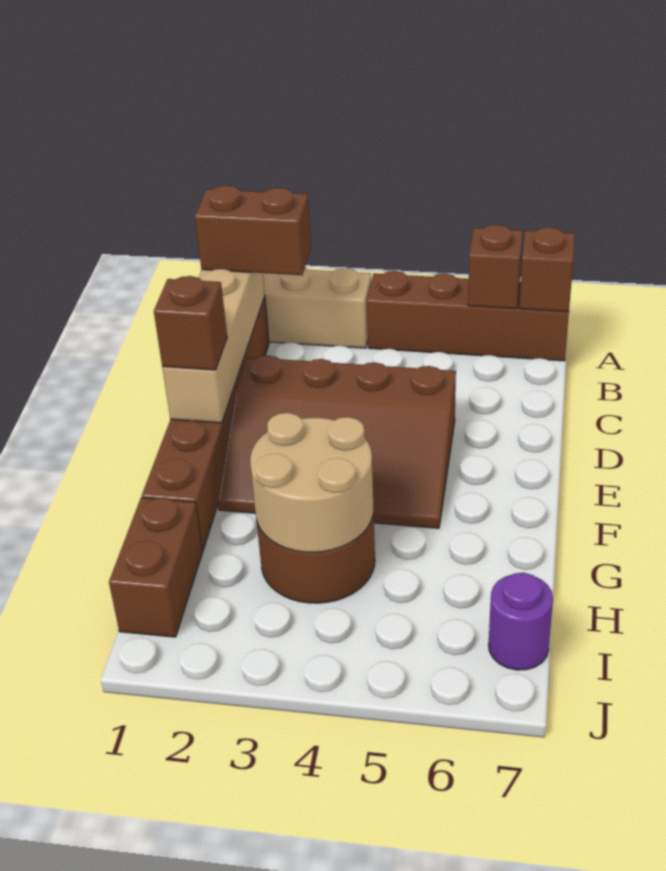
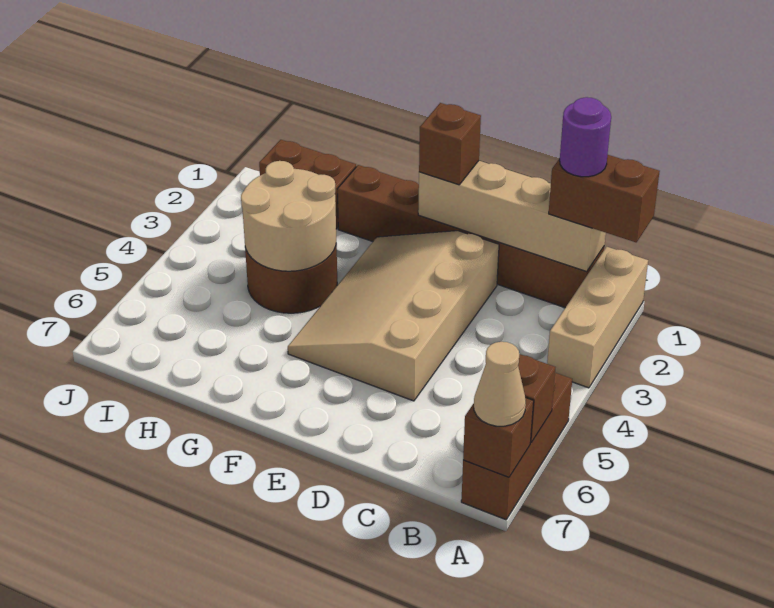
brown brick A4:A7 level 1 -> brown brick A5:A7 level 1
none -> tan cone A7 level 3
brown brick B1:B2 level 3 -> brown brick A1:B1 level 3
brown slope D2:F5 level 1 top D -> tan slope D2:F5 level 1 top D
purple round brick I7 level 1 -> purple round brick B1 level 4

